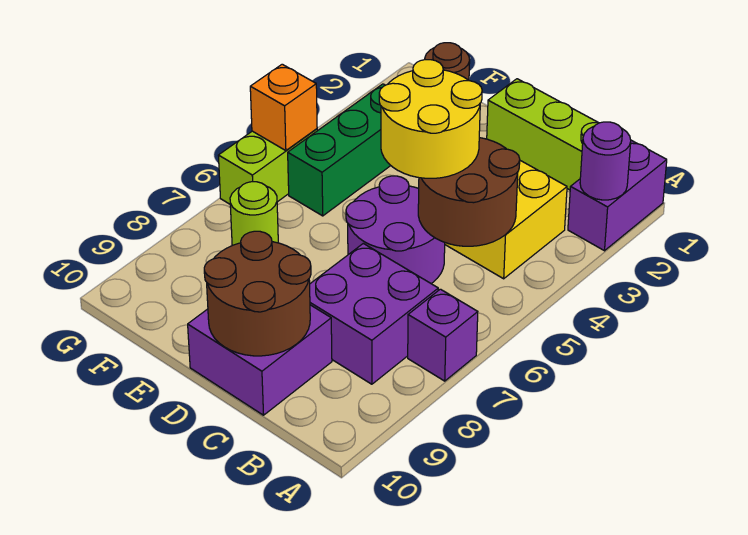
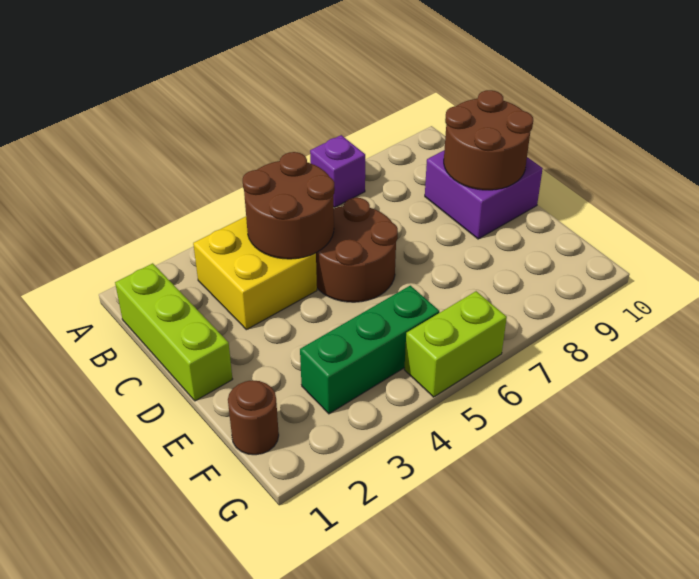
purple brick A1:A2 level 1 -> none
purple round brick A2 level 2 -> none
purple brick B7:C8 level 1 -> none
yellow round brick C4:D5 level 3 -> none
purple round brick C5:D6 level 1 -> brown round brick C5:D6 level 1
lime round brick F7 level 1 -> none
orange brick G5 level 2 -> none

